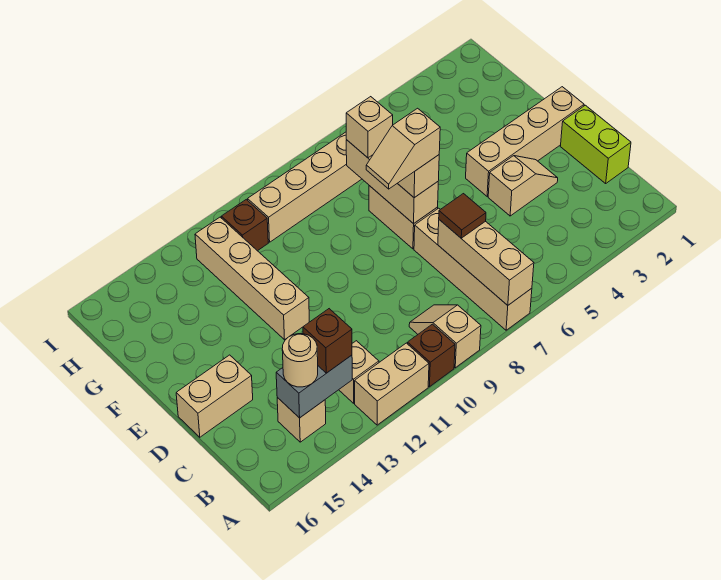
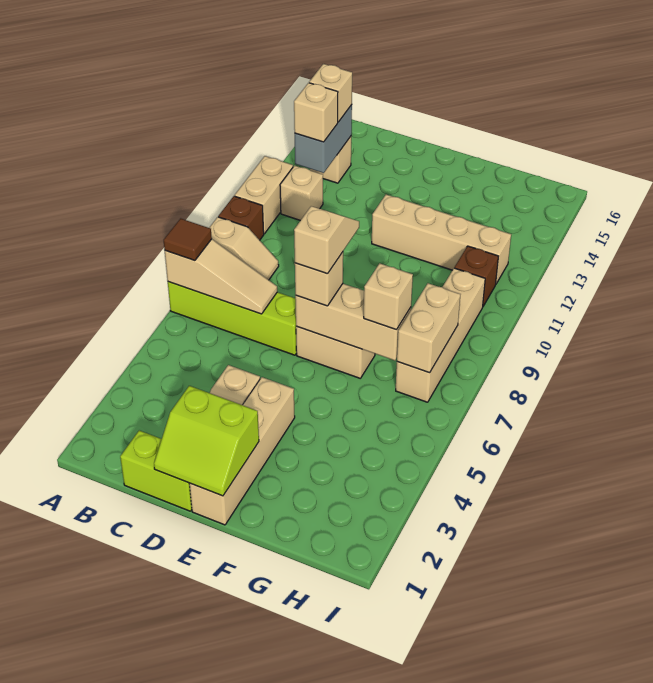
tan brick A7:D7 level 1 -> lime brick A7:D7 level 1
tan brick A7:C7 level 2 -> tan slope A7:C7 level 2 top A
brown brick B13 level 3 -> tan brick B13 level 3
tan round brick B14 level 3 -> tan brick B14 level 3
brown tile C7 level 3 -> brown tile A7 level 3
none -> lime slope D1:E2 level 2 top 2
tan brick D15:D16 level 1 -> tan brick H7:H8 level 2

